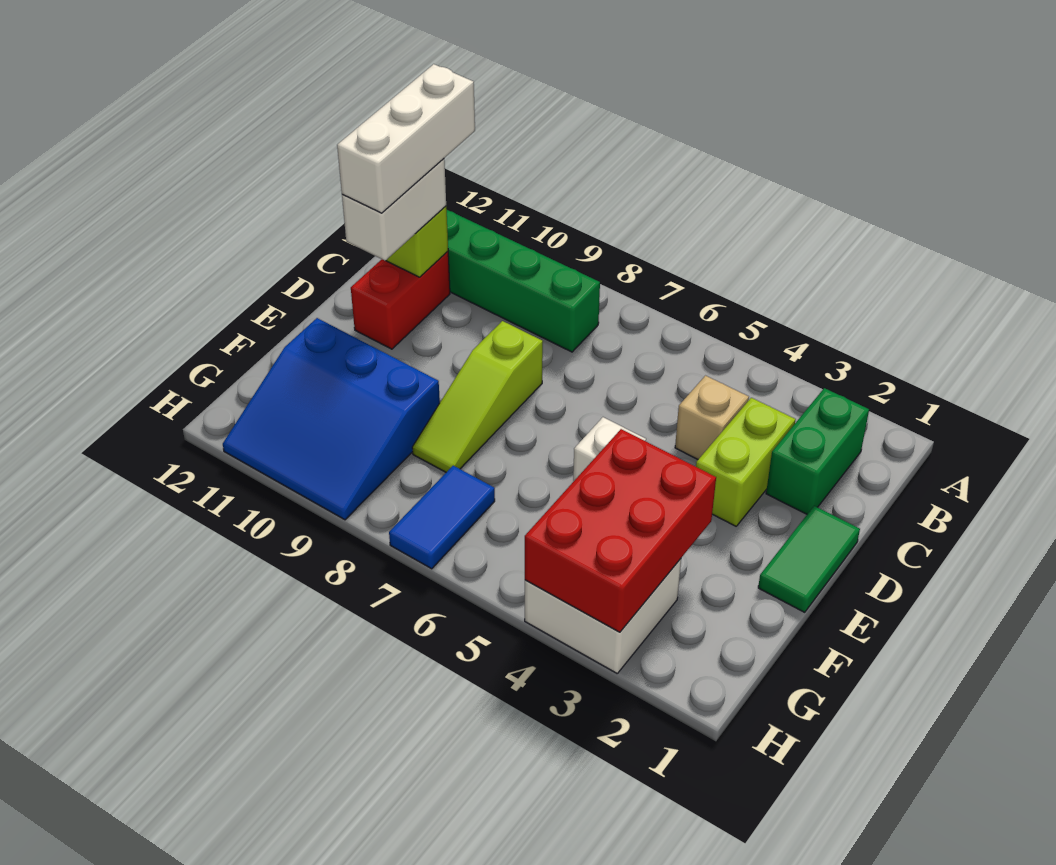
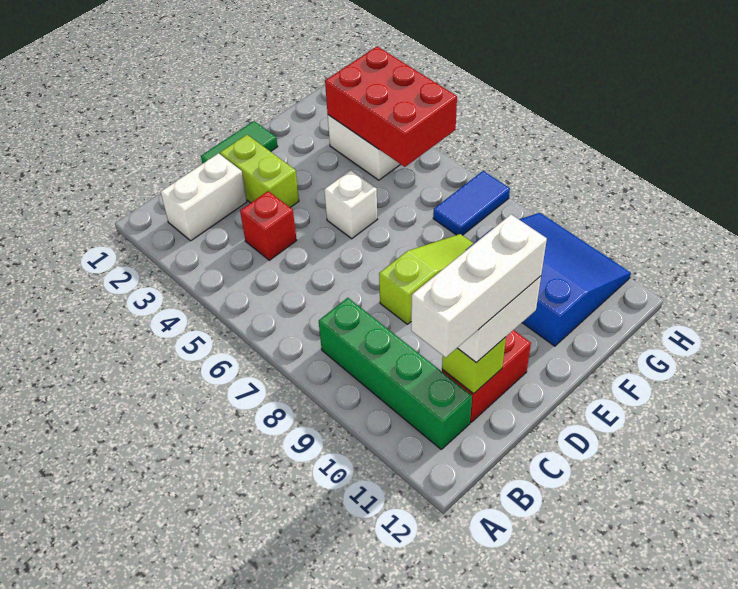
green brick B2:C2 level 1 -> white brick B2:C2 level 1
lime brick C3:D3 level 1 -> lime brick D2:D3 level 1
tan brick C4 level 1 -> red brick C4 level 1
red brick F3:H4 level 2 -> red brick G3:H5 level 2

